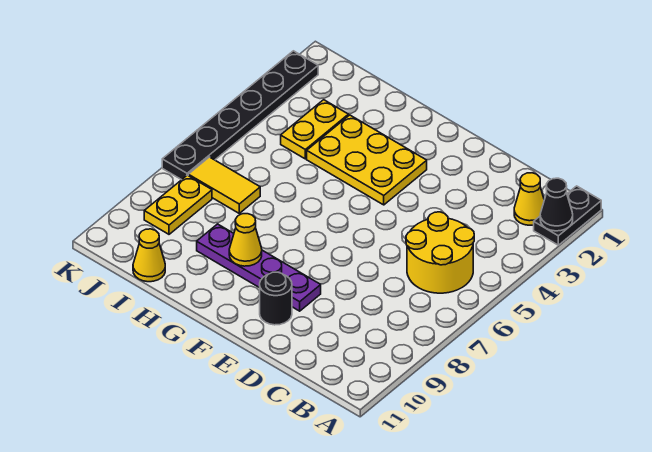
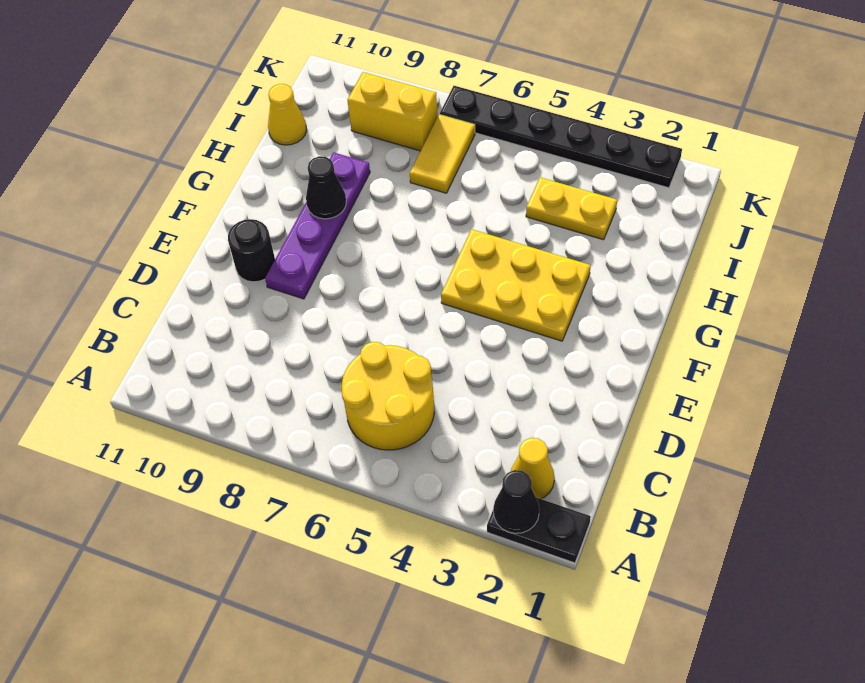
yellow plate F3:H4 level 1 -> yellow plate F3:G5 level 1
yellow cone G9 level 2 -> black cone G9 level 2
yellow plate J8:J9 level 1 -> yellow brick J8:J9 level 1

